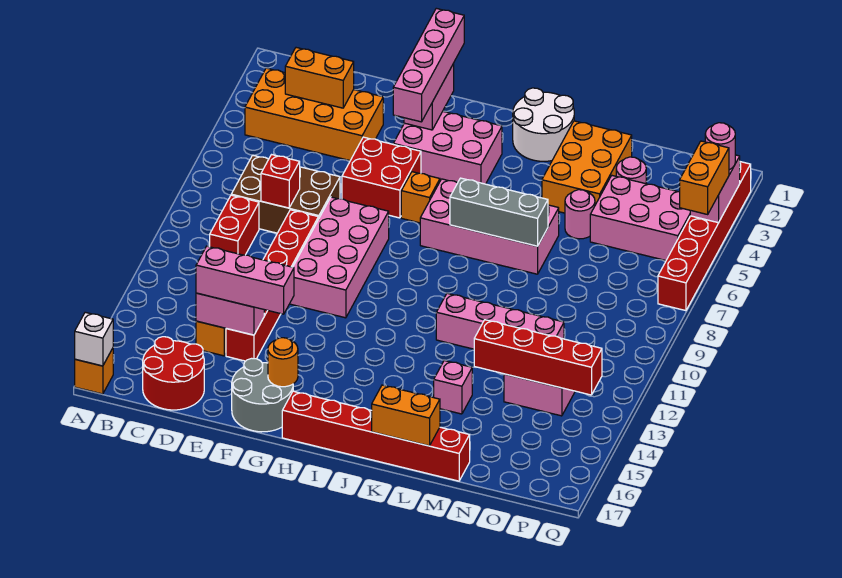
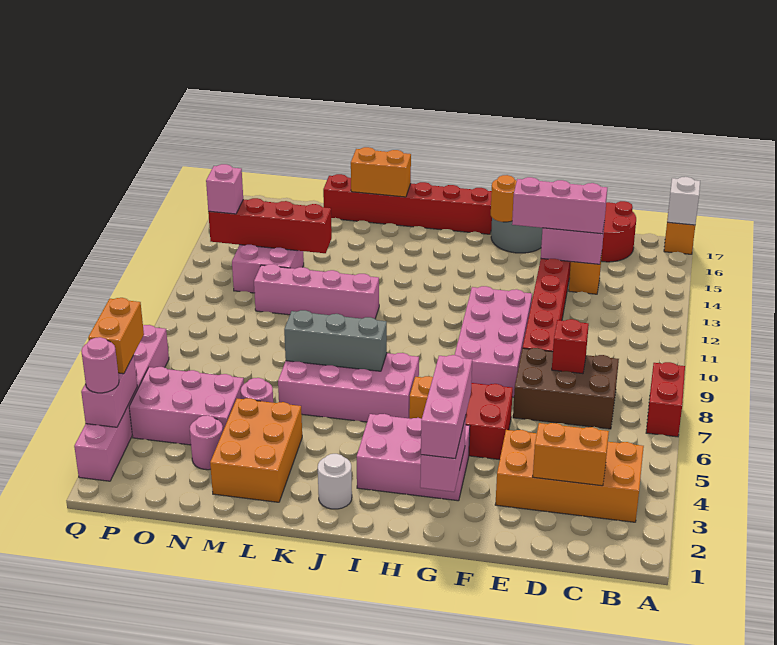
red brick C9:C10 level 1 -> red brick A7:A8 level 1
pink brick G1:G4 level 3 -> pink brick G2:G4 level 3
white round brick J1:K2 level 1 -> white round brick J2 level 1
pink brick L14 level 1 -> pink brick P13 level 3
red brick Q2:Q7 level 1 -> pink brick Q2:Q7 level 1

